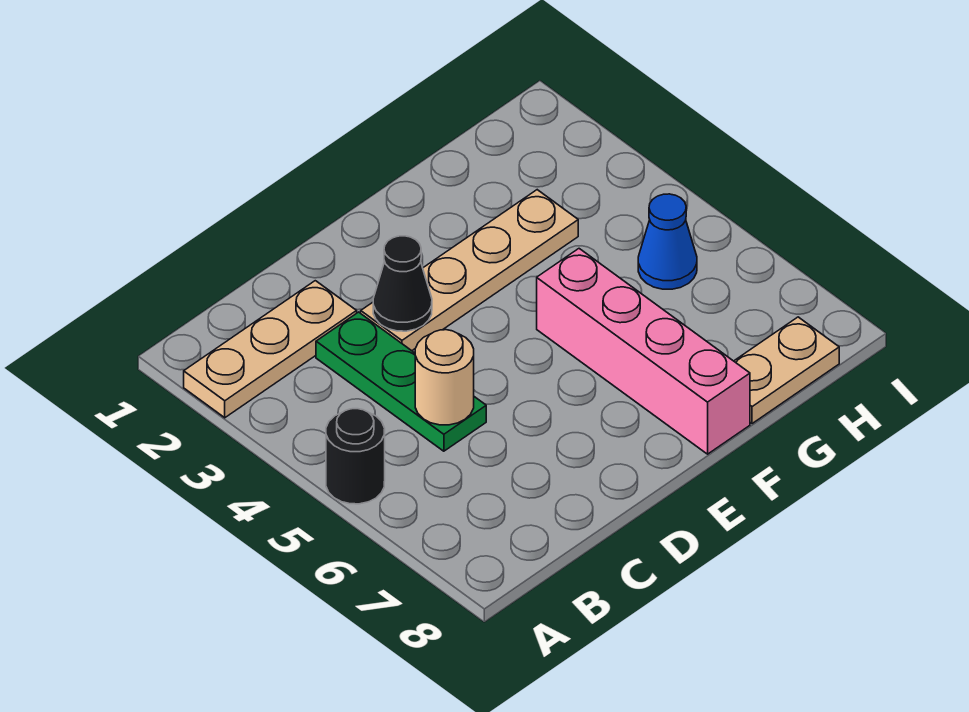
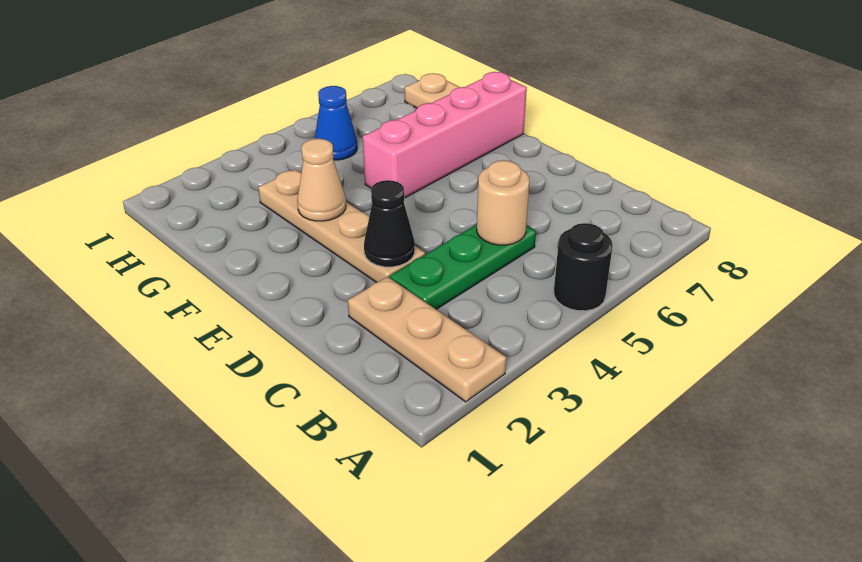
none -> tan cone F3 level 2

